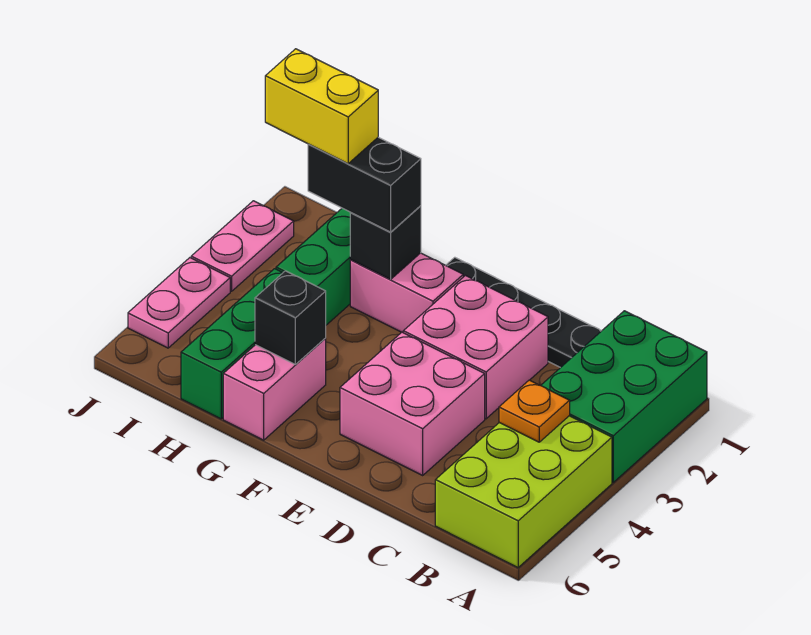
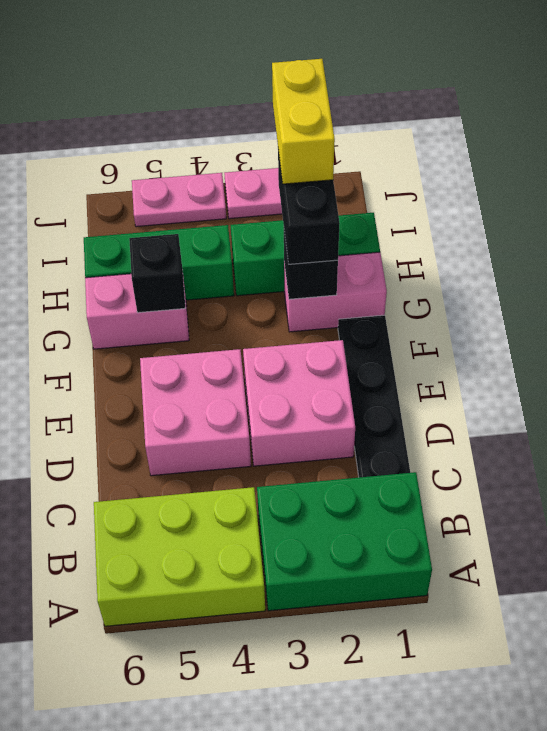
orange plate B4 level 2 -> none
pink brick F2:G2 level 1 -> pink brick G1:G2 level 1

